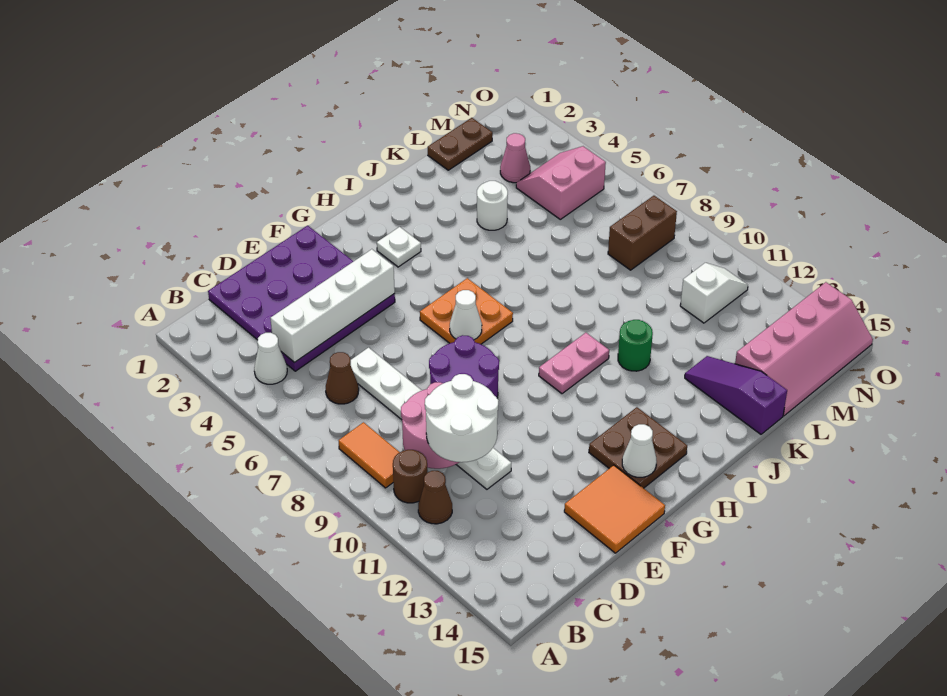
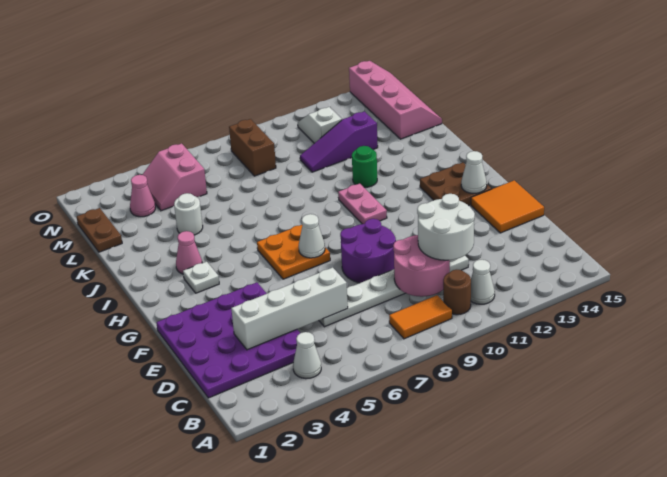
brown cone B11 level 1 -> white cone B11 level 1
white brick C4:F4 level 2 -> white brick D3:D6 level 2
brown cone C6 level 1 -> none
none -> pink cone I3 level 1
purple slope K13:K15 level 1 top 15 -> purple slope L10:L12 level 1 top 12

